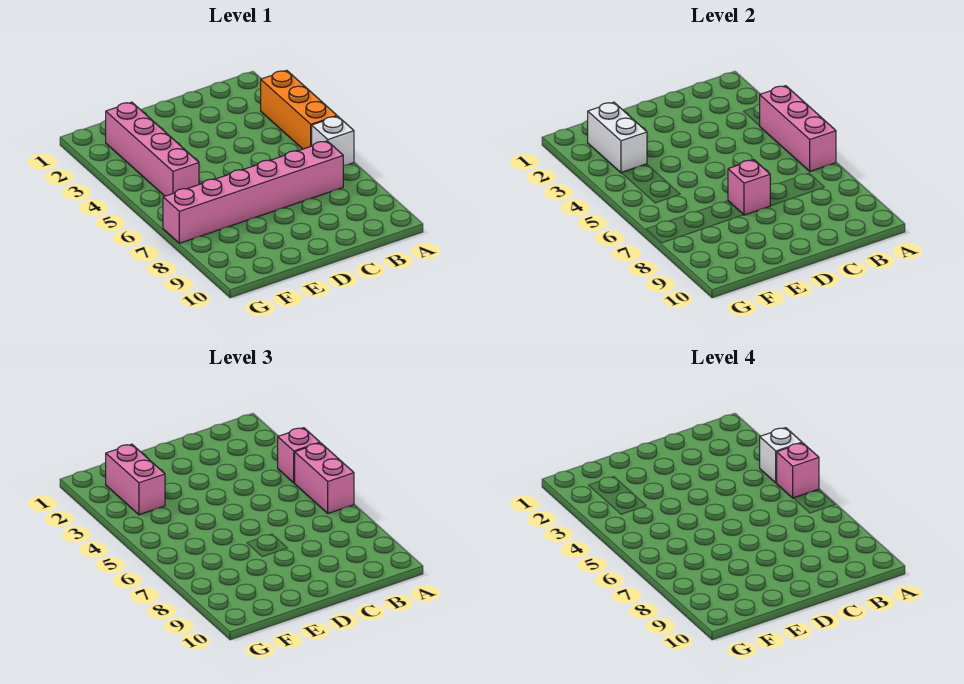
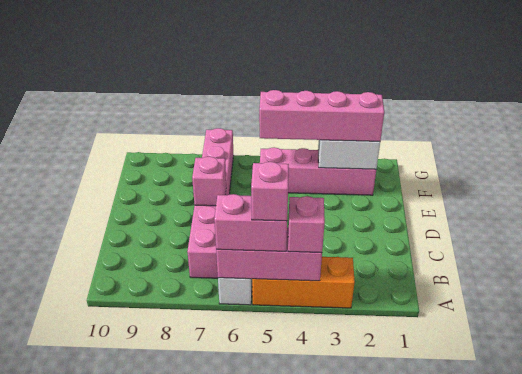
white brick A4 level 4 -> none
pink brick F2:F3 level 3 -> pink brick F2:F5 level 3

